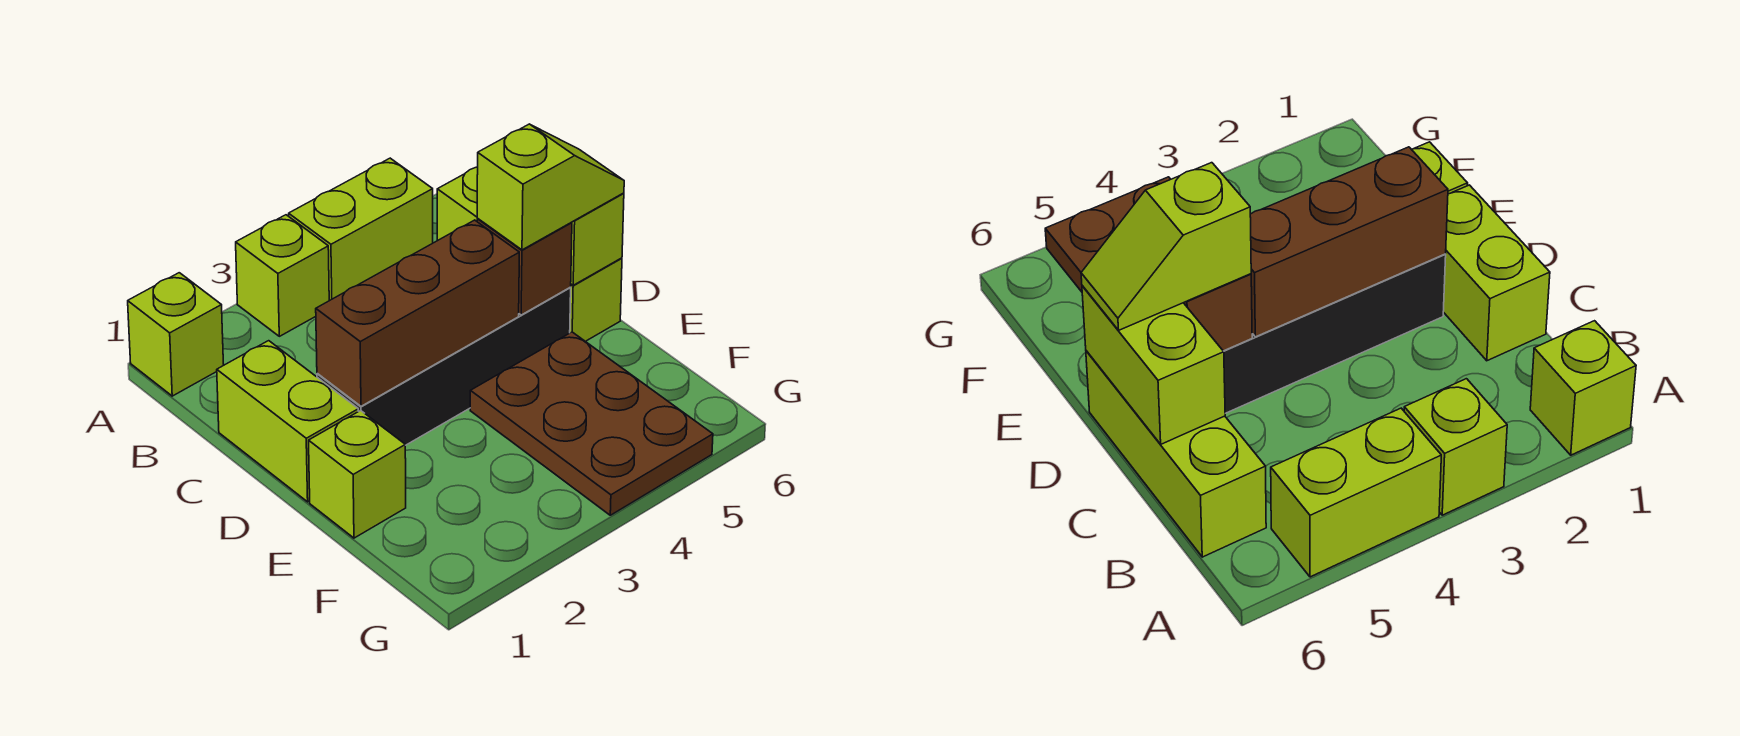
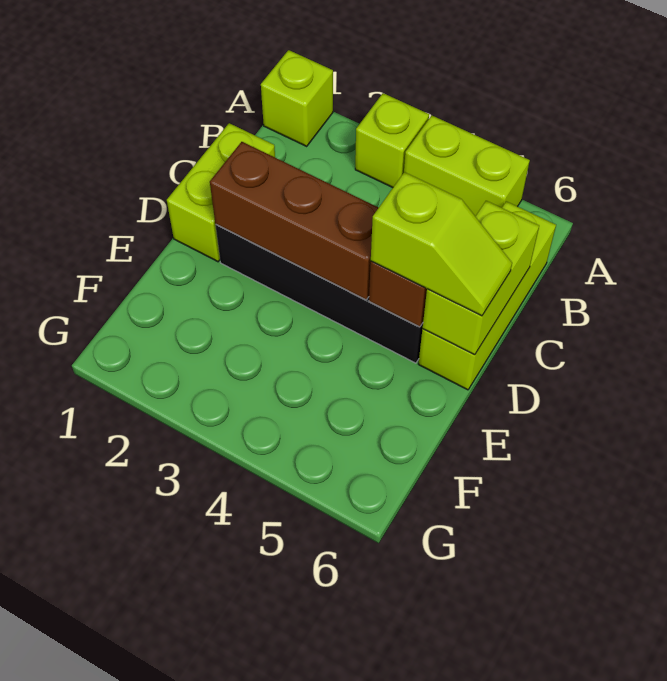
lime brick E1 level 1 -> none
brown plate E4:G5 level 1 -> none

